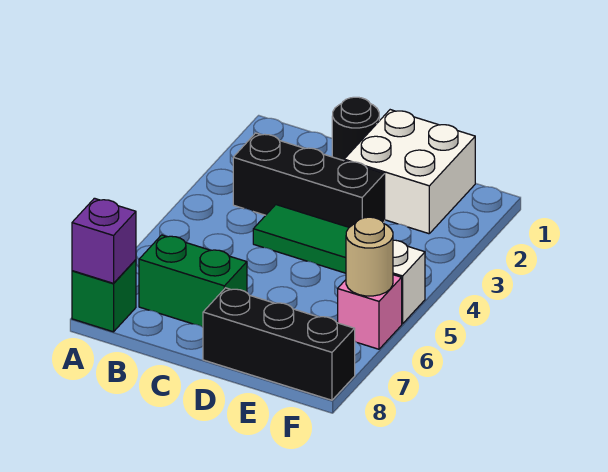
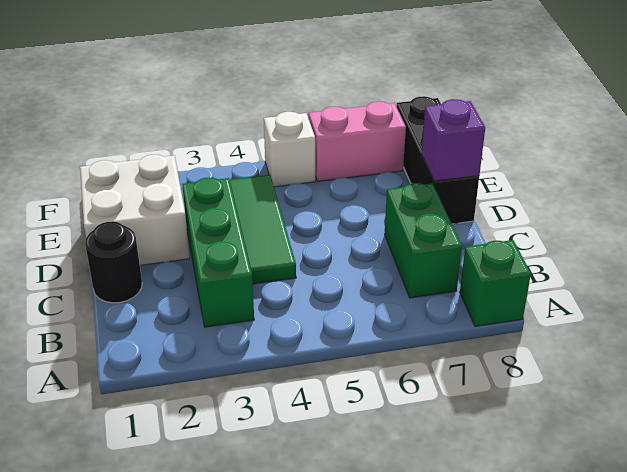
purple brick A8 level 2 -> purple brick D8 level 2
black brick B3:D3 level 1 -> green brick B3:D3 level 1
pink brick F6 level 1 -> pink brick F6:F7 level 1
tan round brick F6 level 2 -> none

